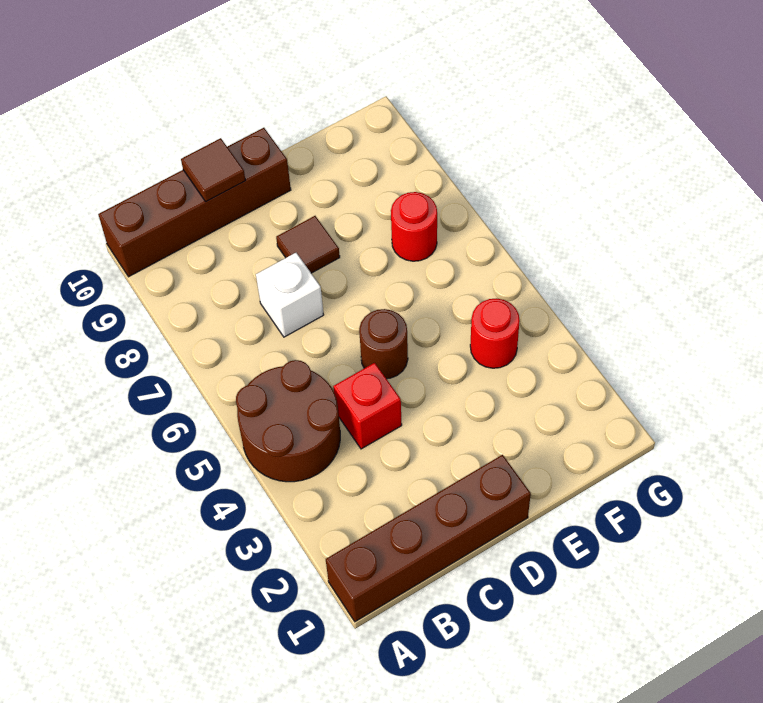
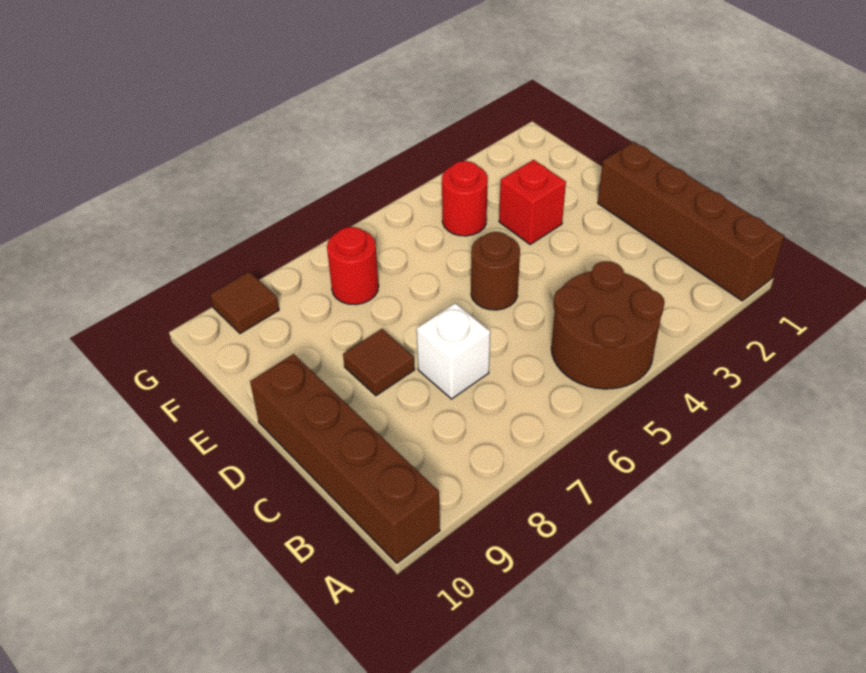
red brick C4 level 1 -> red brick E3 level 1
brown tile C10 level 2 -> brown tile G9 level 1

